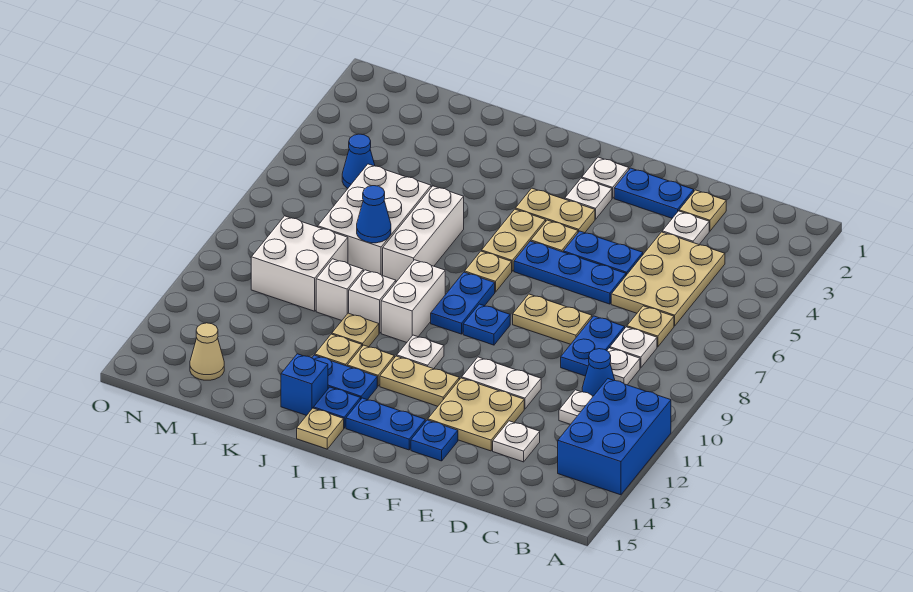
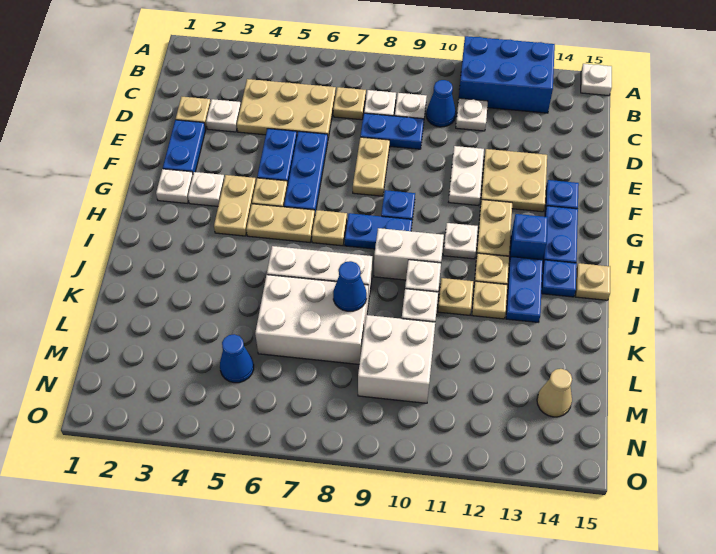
white plate D13 level 1 -> white plate A15 level 1
blue brick J14 level 1 -> blue brick H13 level 1

